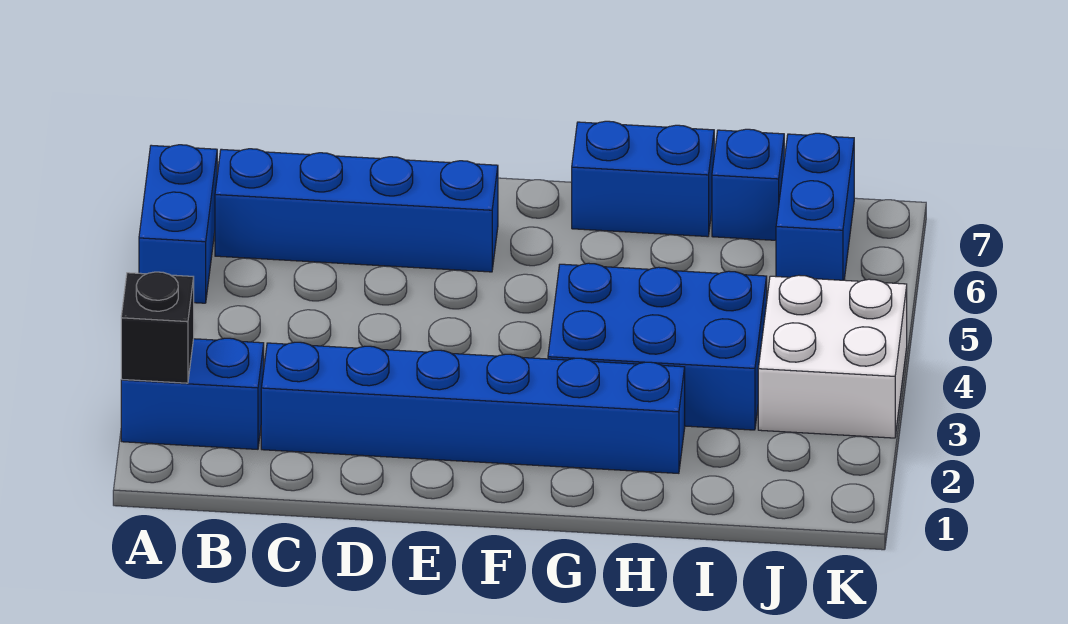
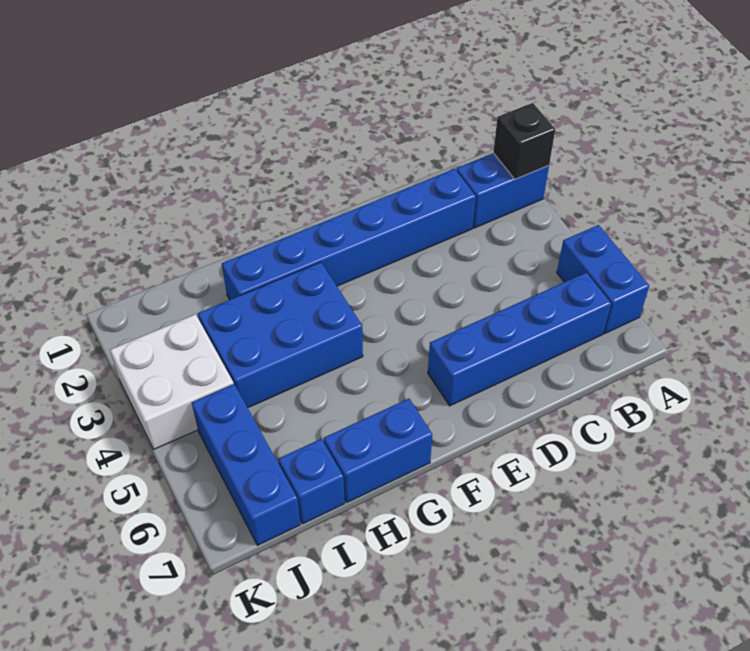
blue brick J6:J7 level 1 -> blue brick J5:J7 level 1

